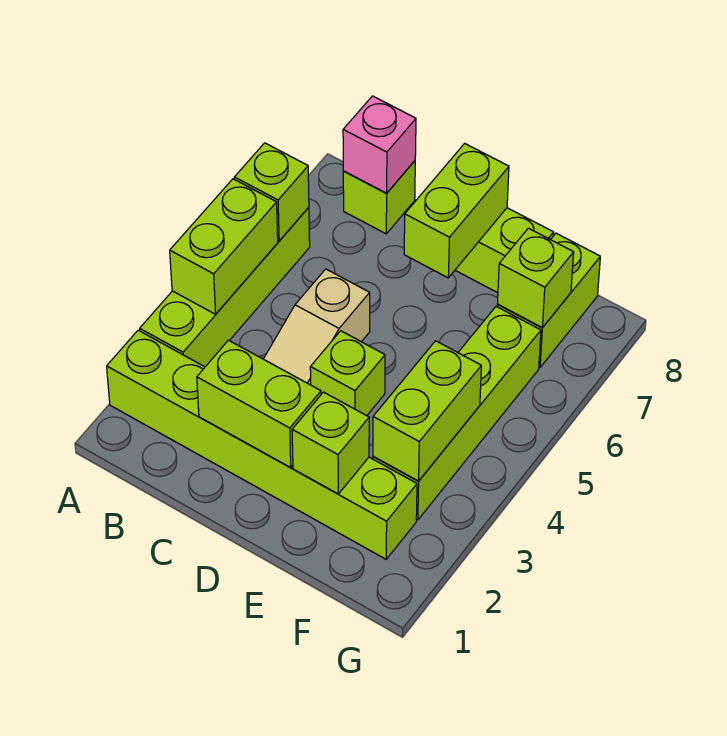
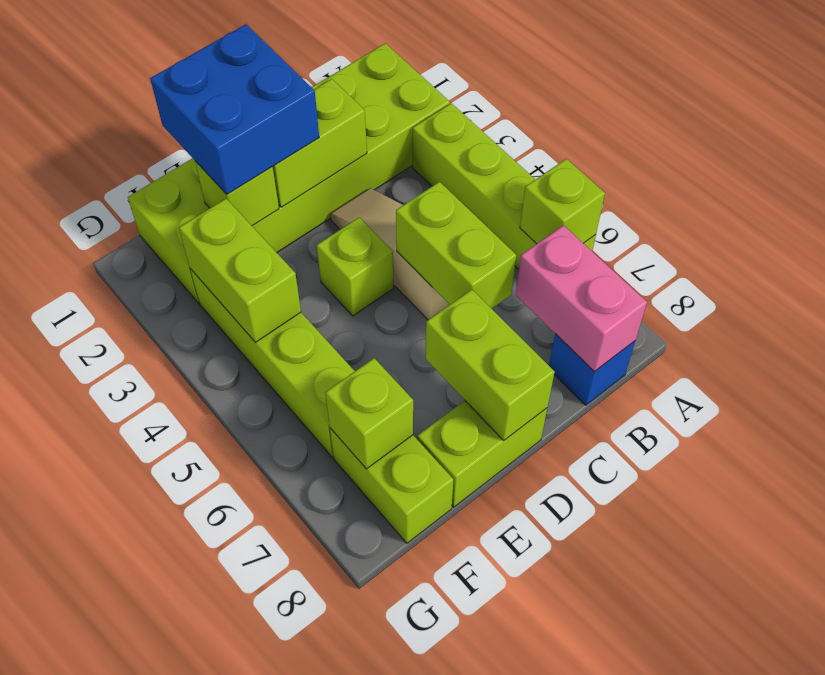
lime brick A2:F2 level 1 -> lime brick A1:F2 level 1
lime brick A4:A5 level 2 -> lime brick C5:C6 level 2
lime brick B8 level 1 -> blue brick B8 level 1
pink brick B8 level 2 -> pink brick B7:B8 level 2
none -> blue brick D1:E2 level 3

